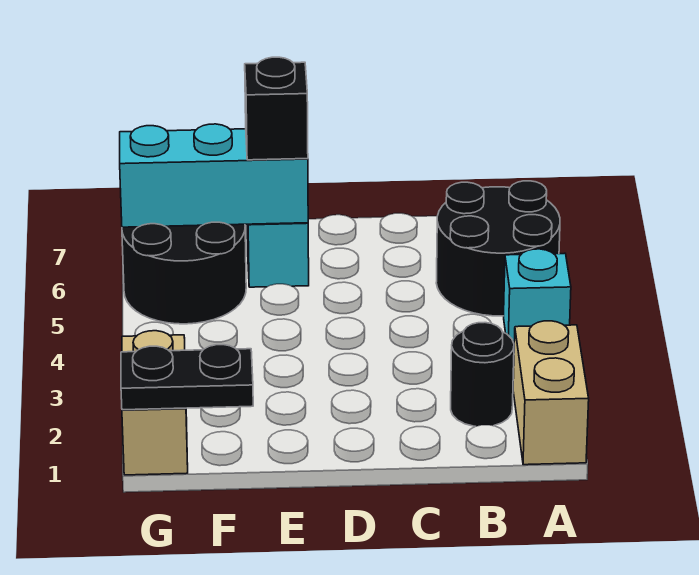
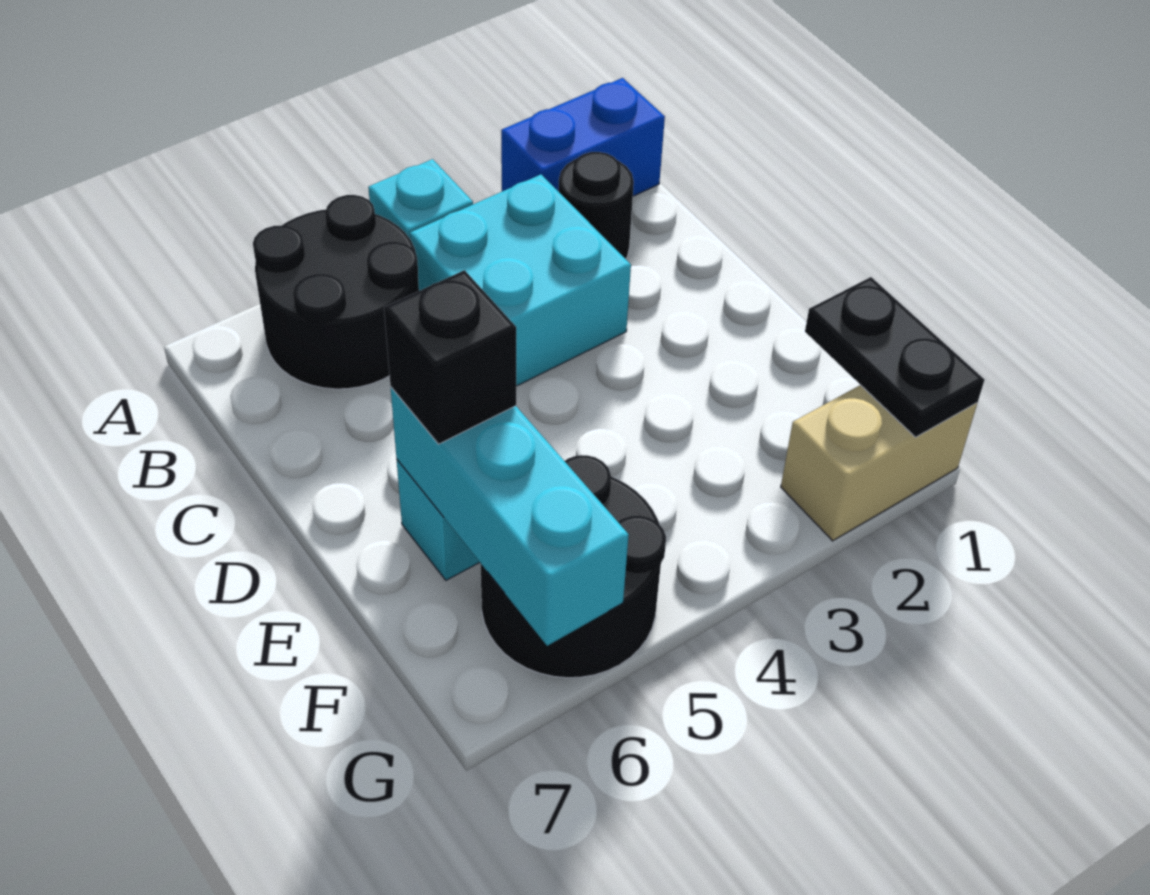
tan brick A1:A2 level 1 -> blue brick A1:A2 level 1
none -> cyan brick B3:C4 level 1

